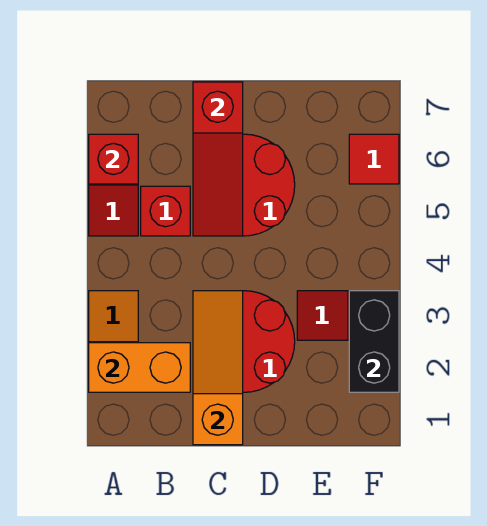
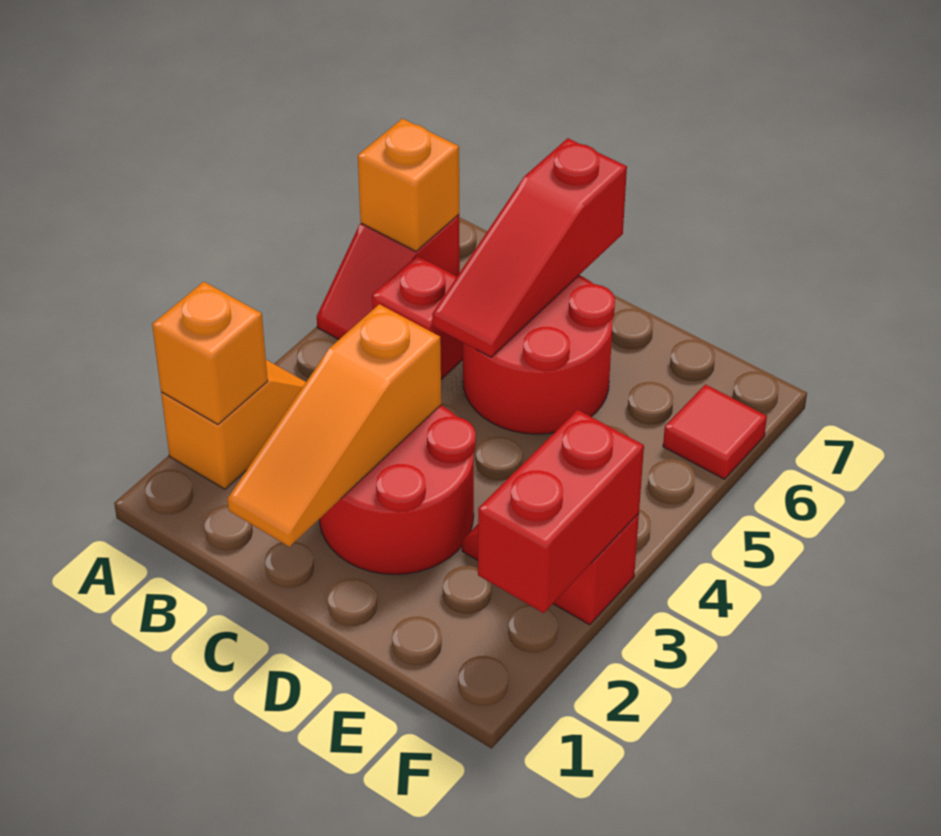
orange brick A2:B2 level 2 -> orange brick A2 level 2
red brick A6 level 2 -> orange brick A6 level 2
orange slope C1:C3 level 2 top 1 -> orange slope C1:C3 level 2 top 3
black brick F2:F3 level 2 -> red brick F2:F3 level 2

